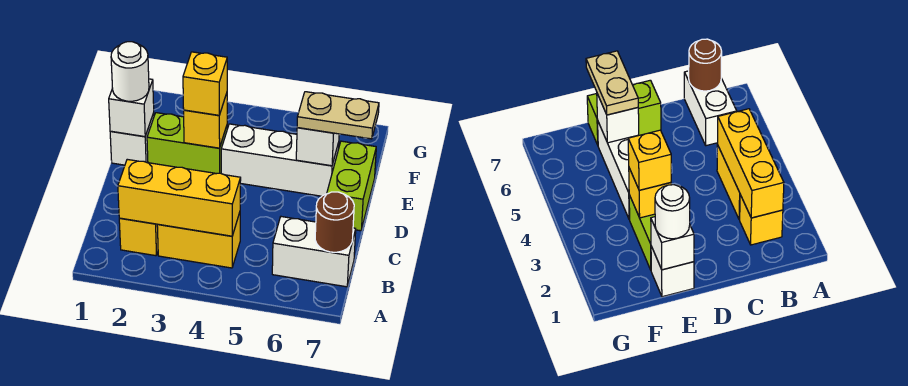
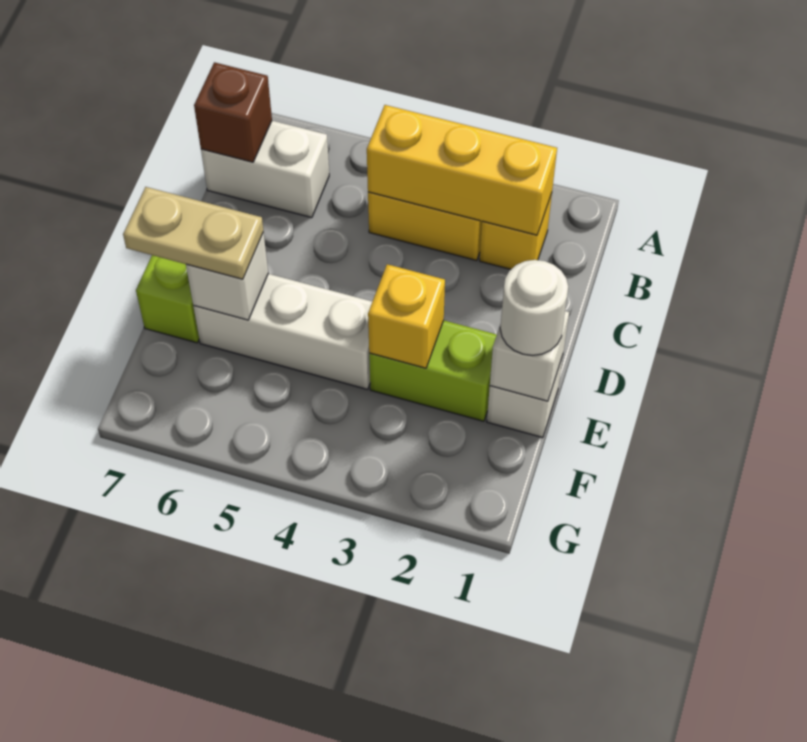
brown round brick B7 level 2 -> brown brick B7 level 2
yellow brick E3 level 3 -> none

